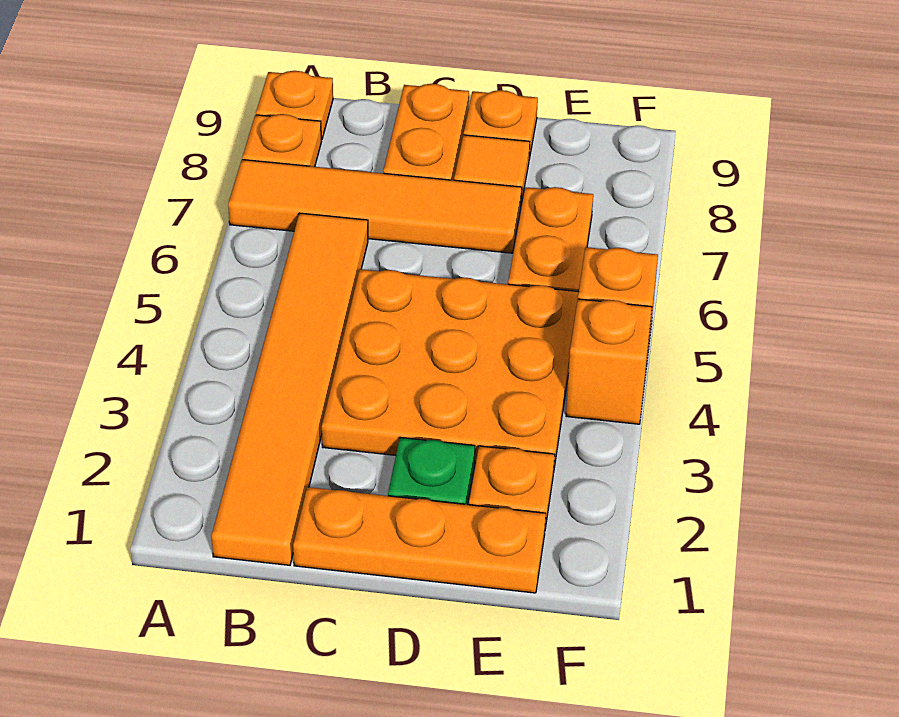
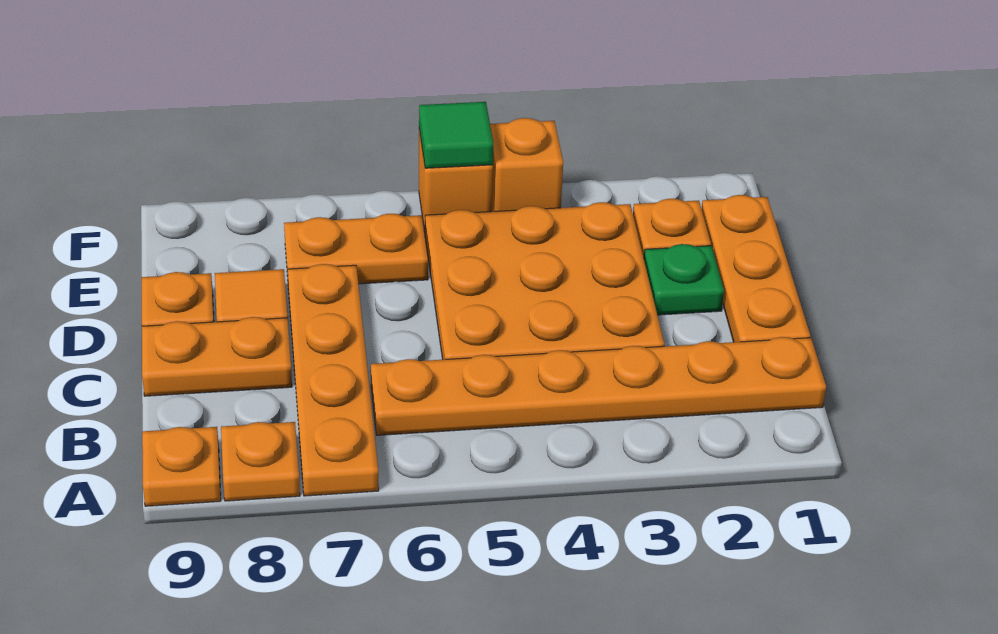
orange tile A7:D7 level 1 -> orange plate A7:D7 level 1
orange tile B1:B6 level 1 -> orange plate B1:B6 level 1
none -> green tile F5 level 2

